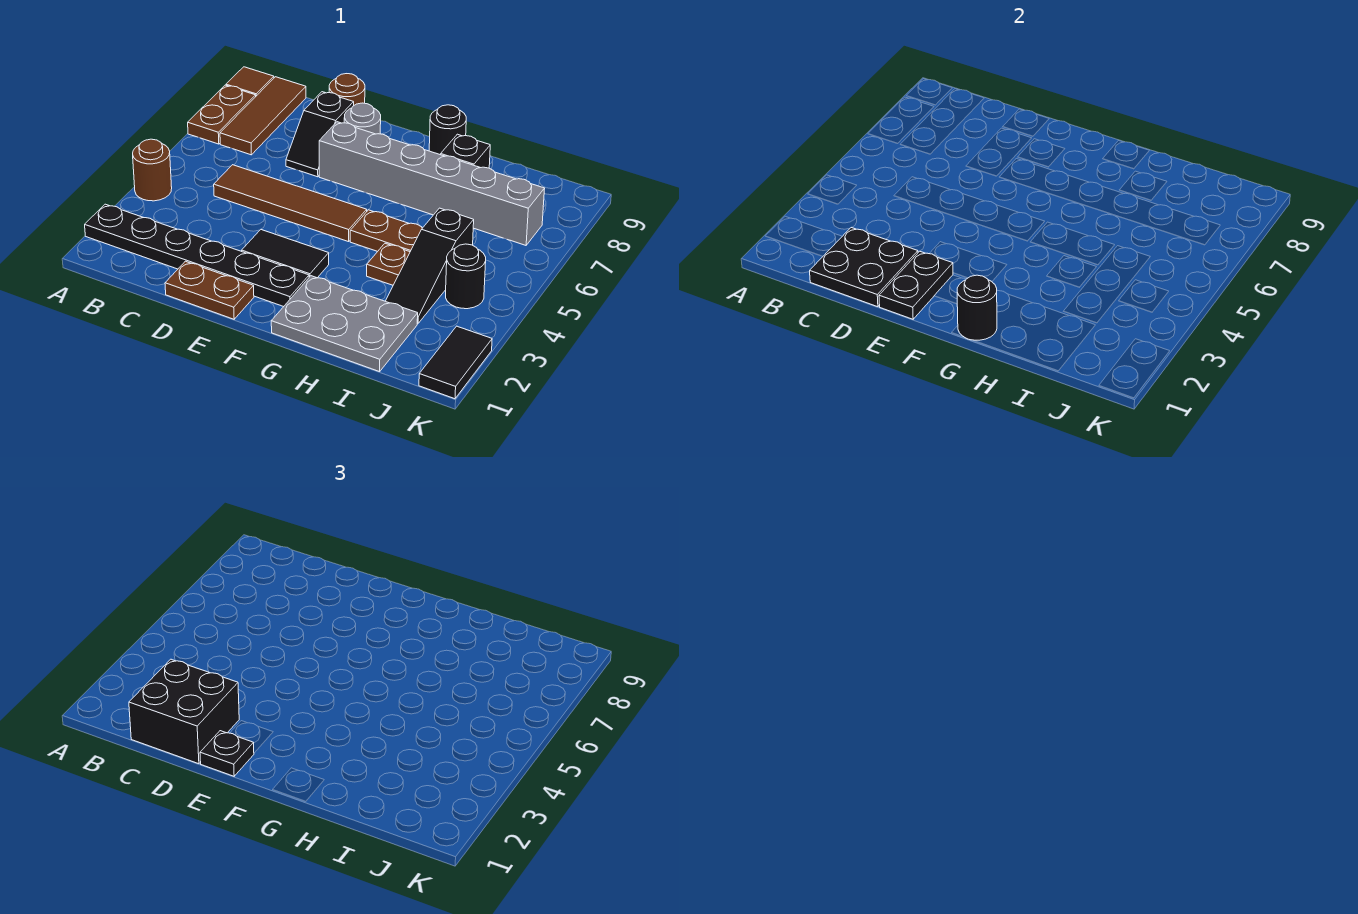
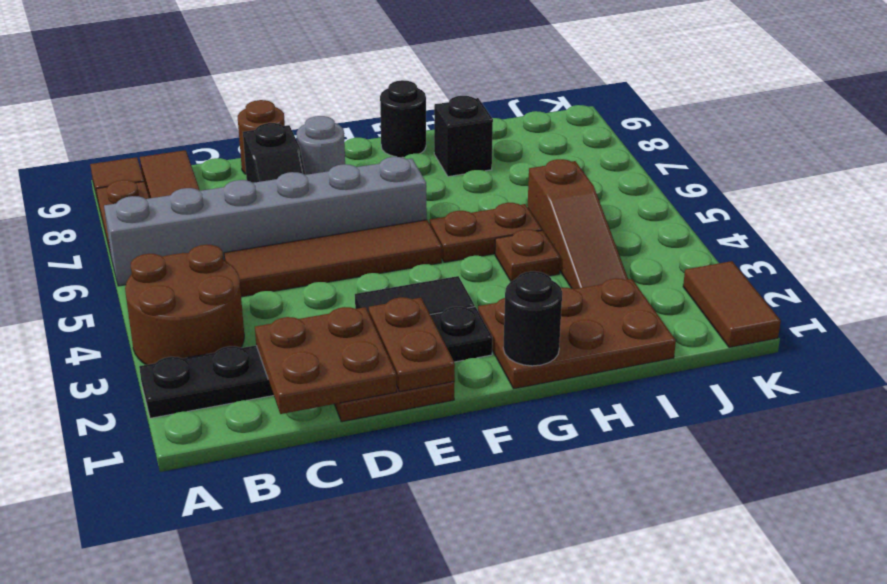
brown round brick A4 level 1 -> brown round brick A3:B4 level 1
black plate C1:D2 level 2 -> brown plate C1:D2 level 2
black brick C1:D2 level 3 -> none
black plate E1:E2 level 2 -> brown plate E1:E2 level 2
black plate E1 level 3 -> none
grey brick E7:J7 level 1 -> grey brick A6:F6 level 1
grey plate G1:I2 level 1 -> brown plate G1:I2 level 1
black slope I3:I5 level 1 top 5 -> brown slope I3:I5 level 1 top 5
black round brick J4 level 1 -> none
black tile K1:K2 level 1 -> brown tile K1:K2 level 1

